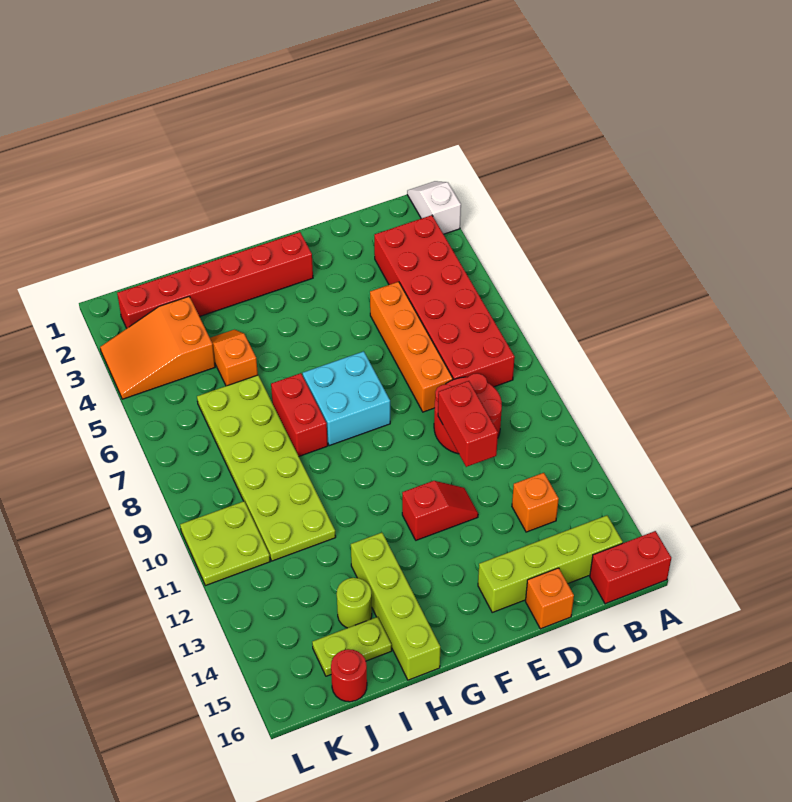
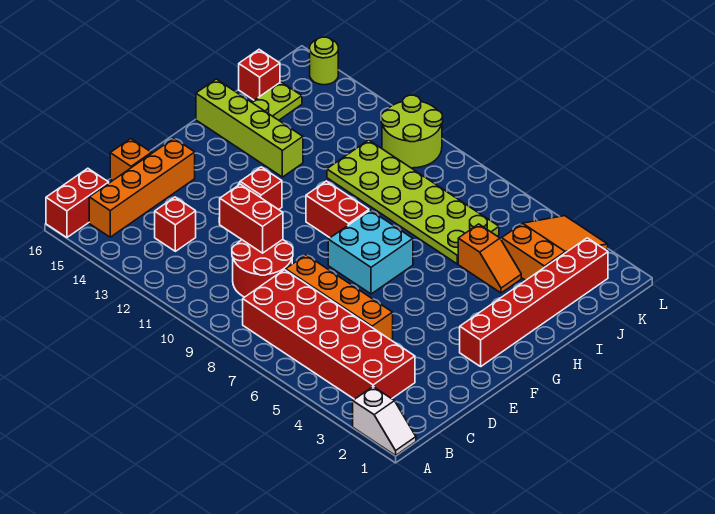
lime brick B15:E15 level 1 -> orange brick B15:E15 level 1
orange brick C13 level 1 -> red brick C13 level 1
red brick H7:H8 level 1 -> red brick G9:G10 level 1
lime round brick I14 level 1 -> lime round brick L15 level 1
red round brick J16 level 1 -> red brick J16 level 1
lime plate K10:L11 level 1 -> lime round brick K10:L11 level 1

